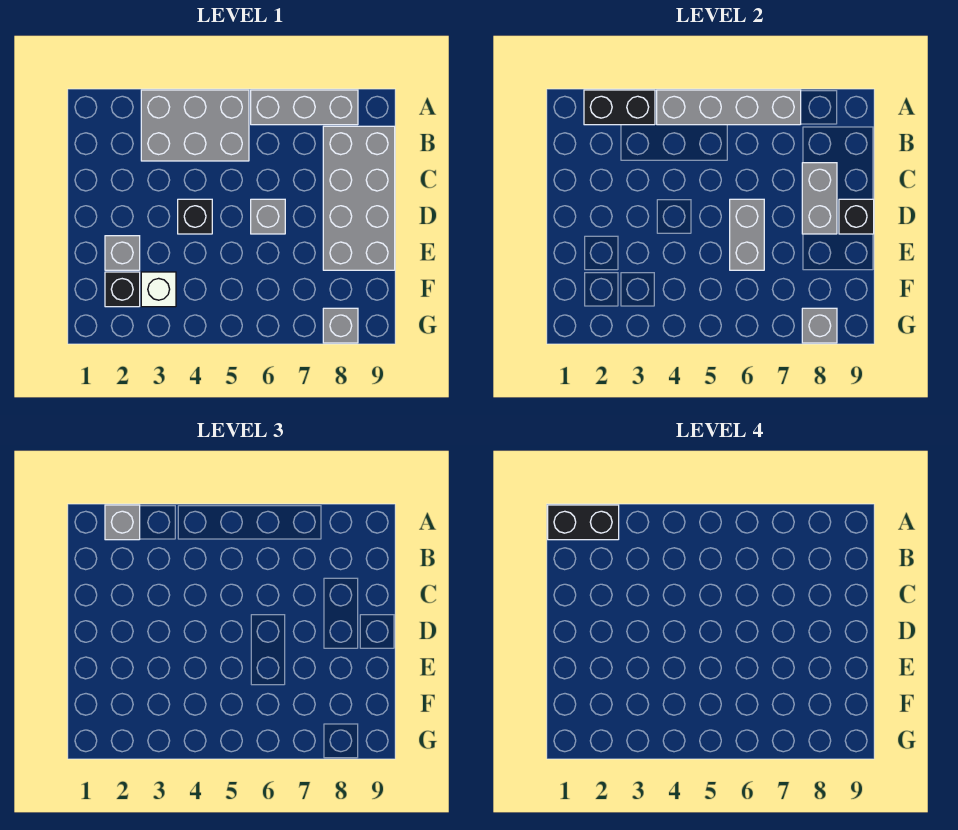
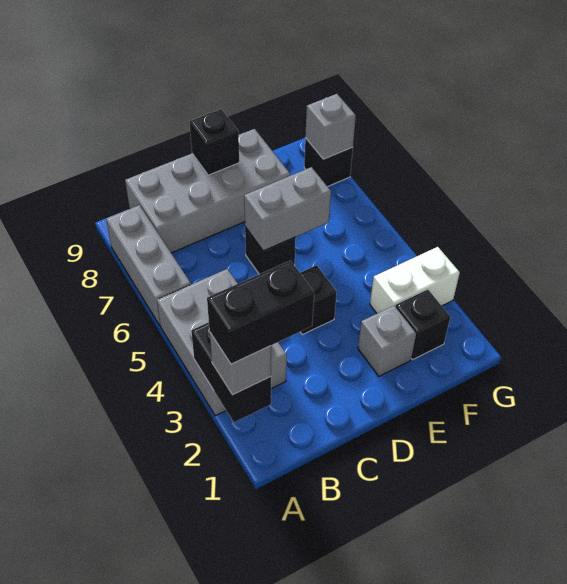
black brick A1:A2 level 4 -> black brick A2:B2 level 4
grey brick A4:A7 level 2 -> none
grey brick C8:D8 level 2 -> none
grey brick D6 level 1 -> black brick D6 level 1
white brick F3 level 1 -> white brick F3:G3 level 1
grey brick G8 level 1 -> black brick G8 level 1

